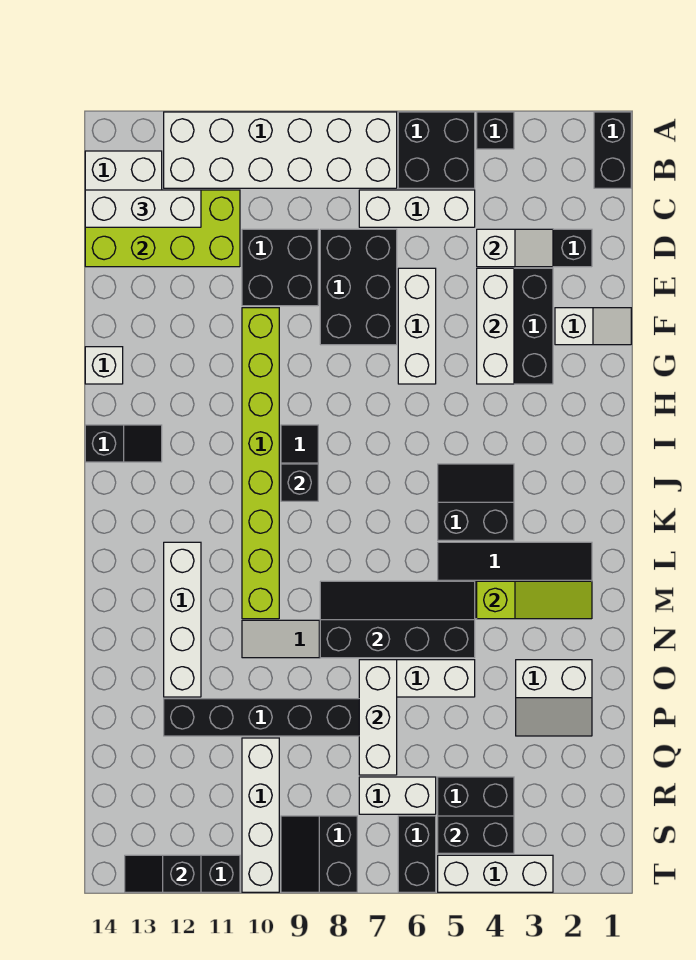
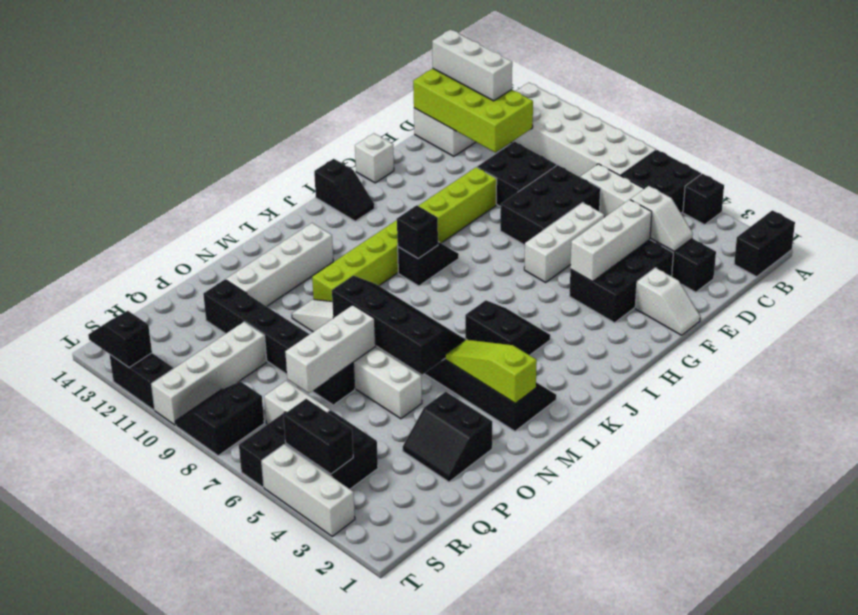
lime slope M2:M4 level 2 top 4 -> lime slope M2:M4 level 2 top 2
white slope O2:P3 level 1 top O -> black slope O2:P3 level 1 top O

